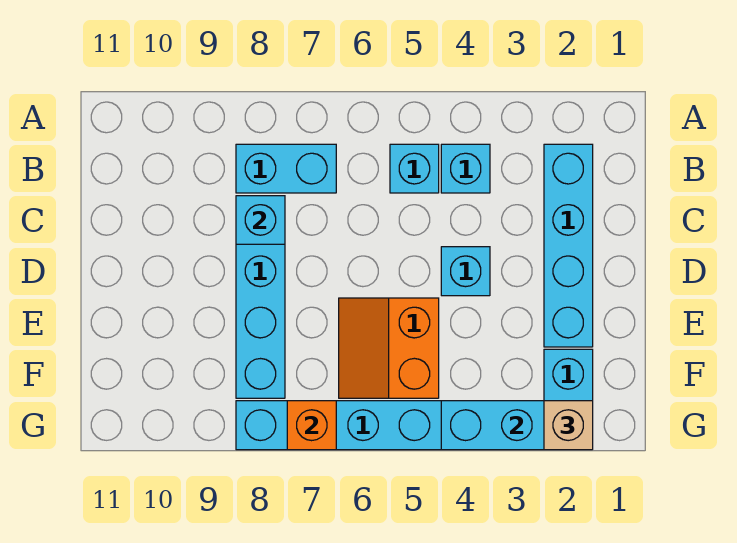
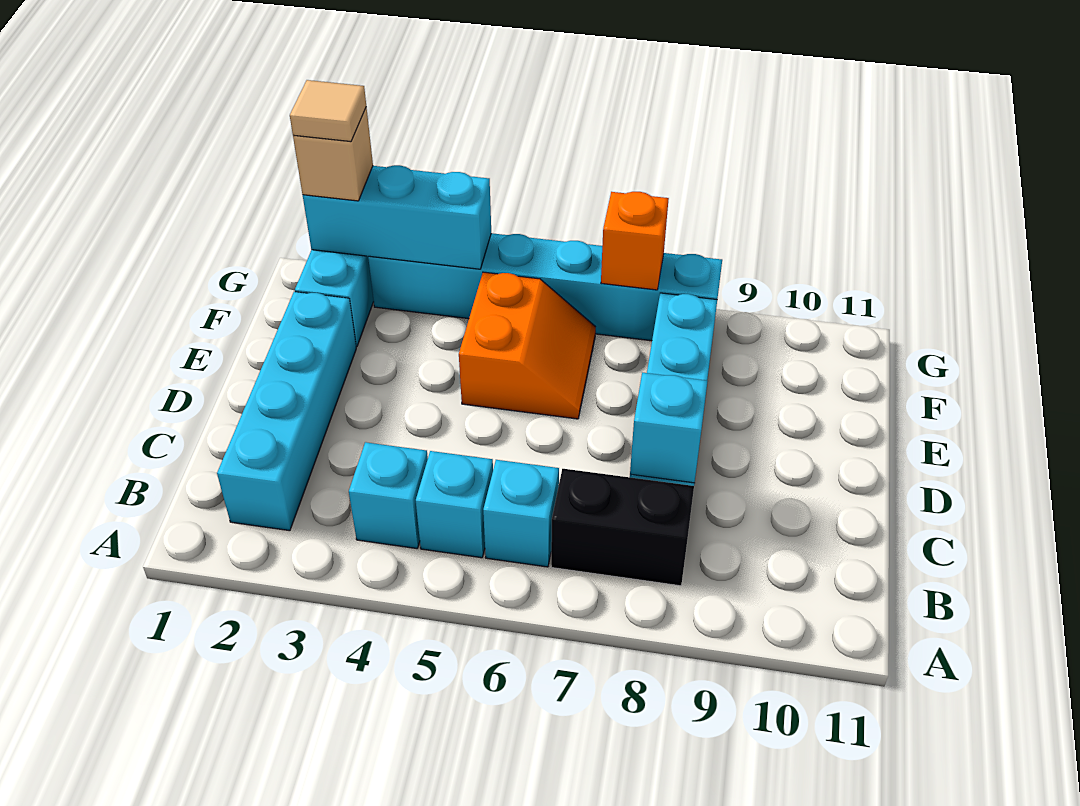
cyan brick B7:B8 level 1 -> black brick B7:B8 level 1
cyan brick D4 level 1 -> cyan brick B6 level 1
none -> tan tile G2 level 4

